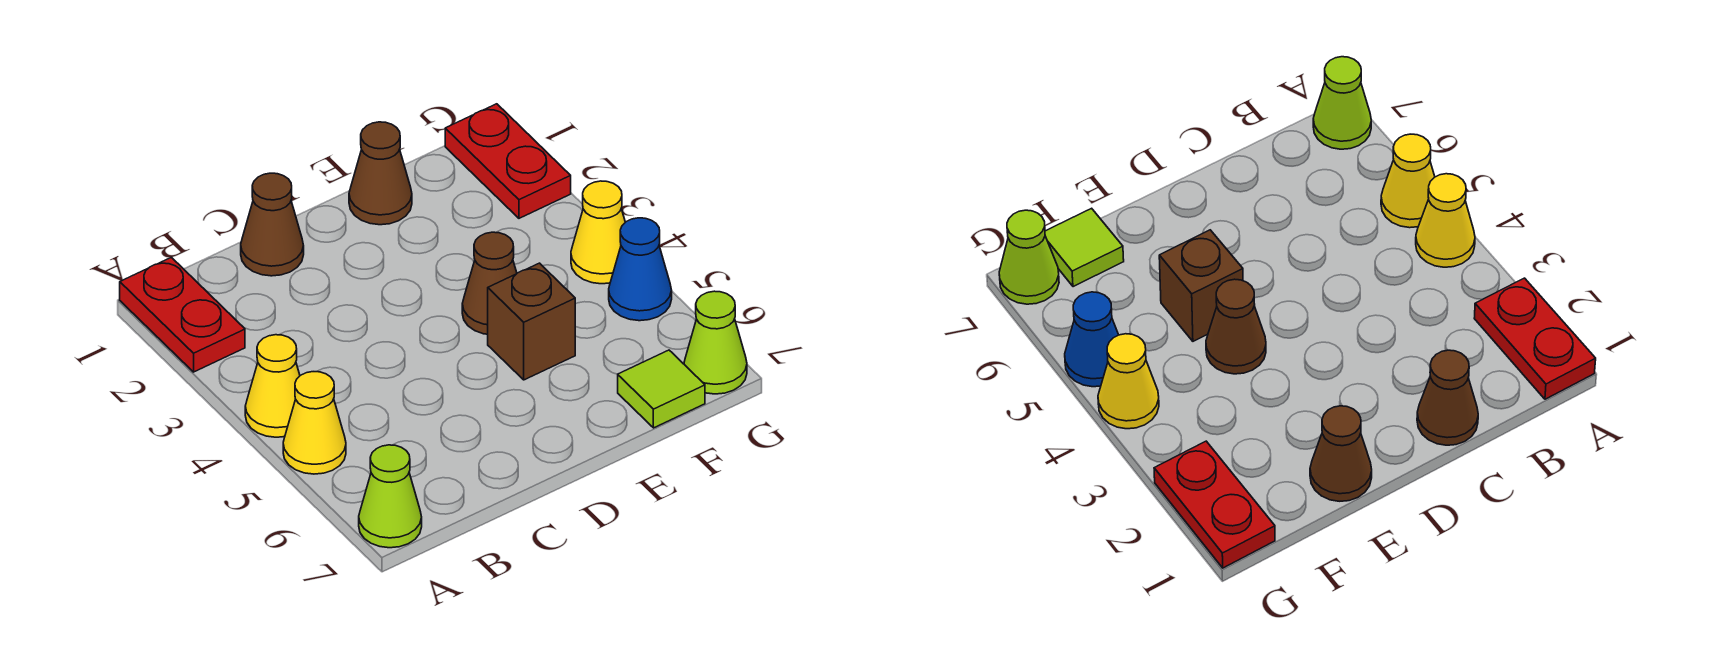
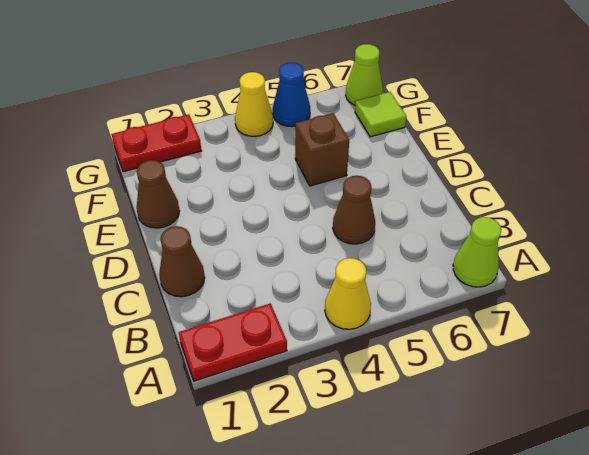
yellow cone A5 level 1 -> none
brown cone E4 level 1 -> brown cone C5 level 1

